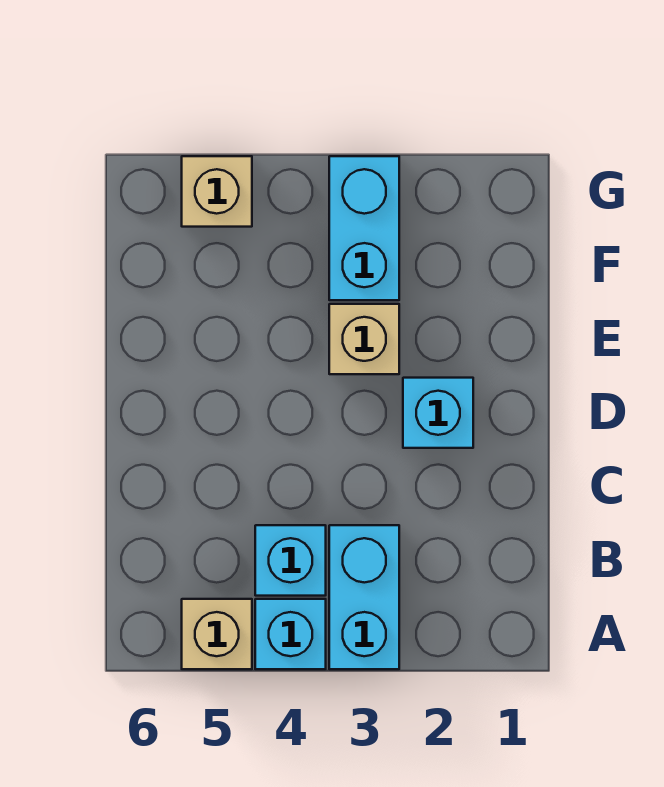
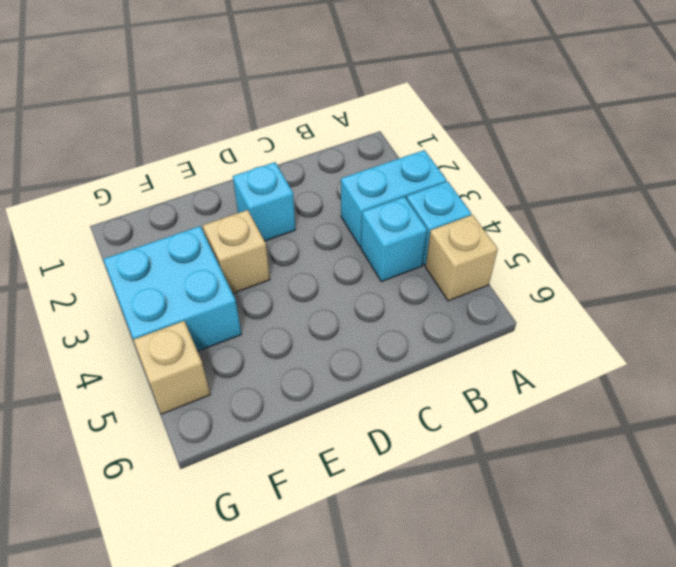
cyan brick F3:G3 level 1 -> cyan brick F3:G4 level 1

